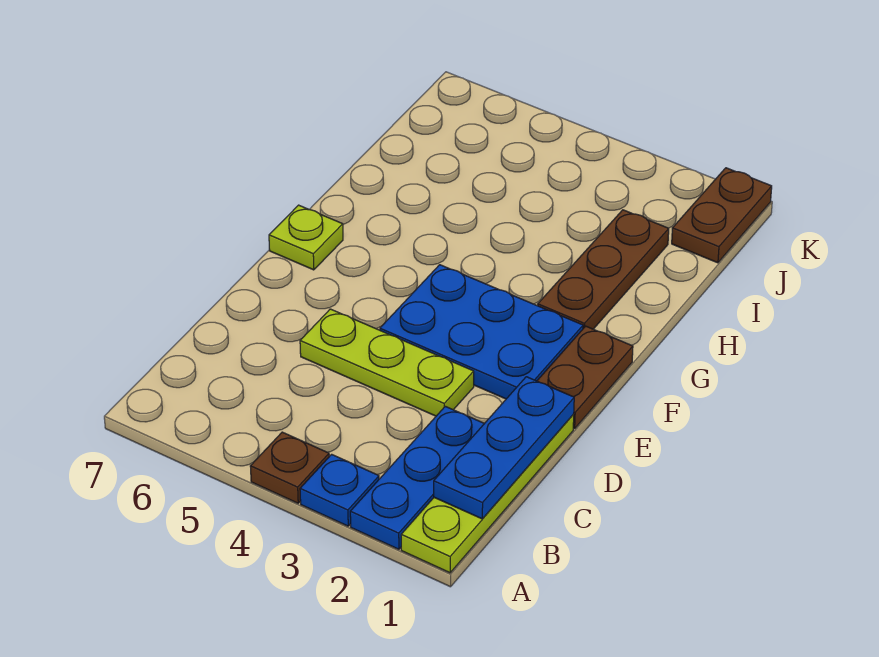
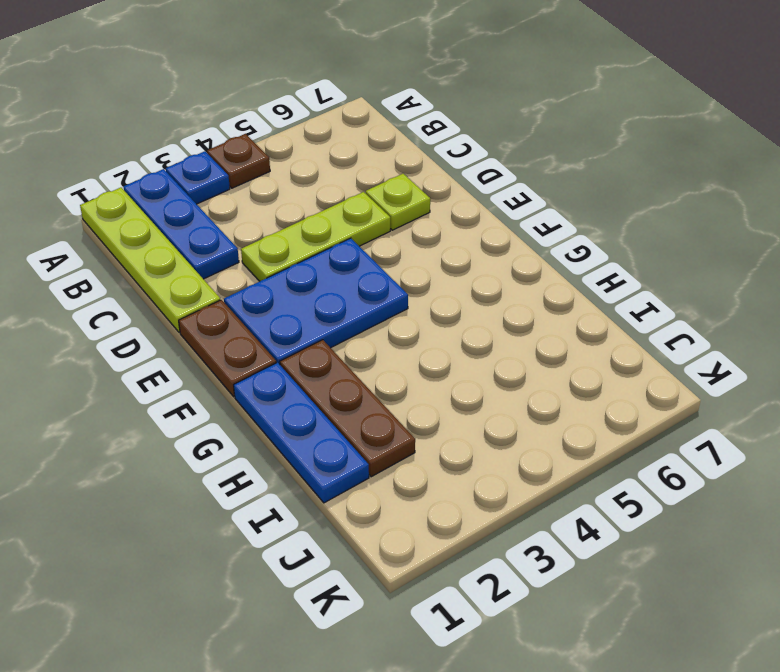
blue plate B1:D1 level 2 -> blue plate G1:I1 level 1
lime plate F7 level 1 -> lime plate D6 level 1
brown plate J1:K1 level 1 -> none

